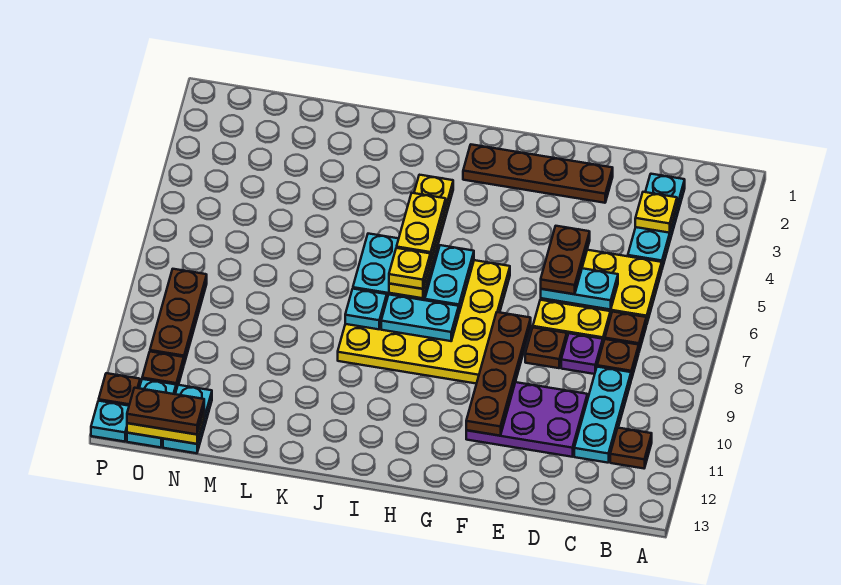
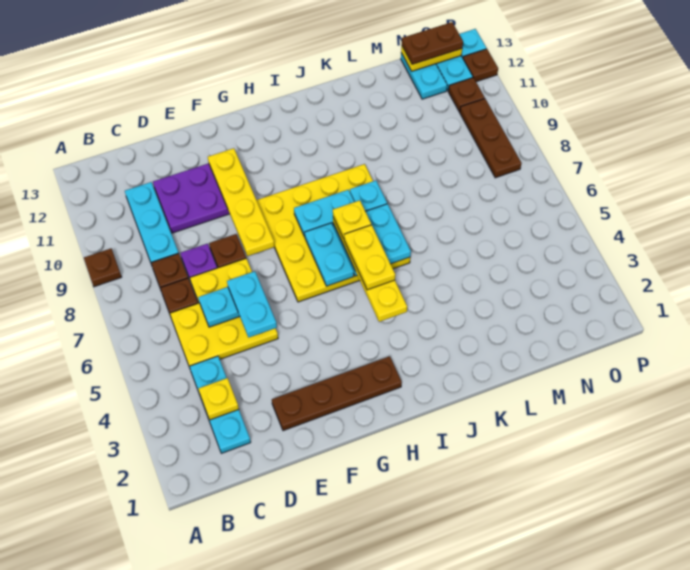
brown plate B11 level 1 -> brown plate A9 level 1
brown plate E5:E6 level 3 -> cyan plate E5:E6 level 3
brown plate F8:F11 level 2 -> yellow plate F8:F11 level 2

